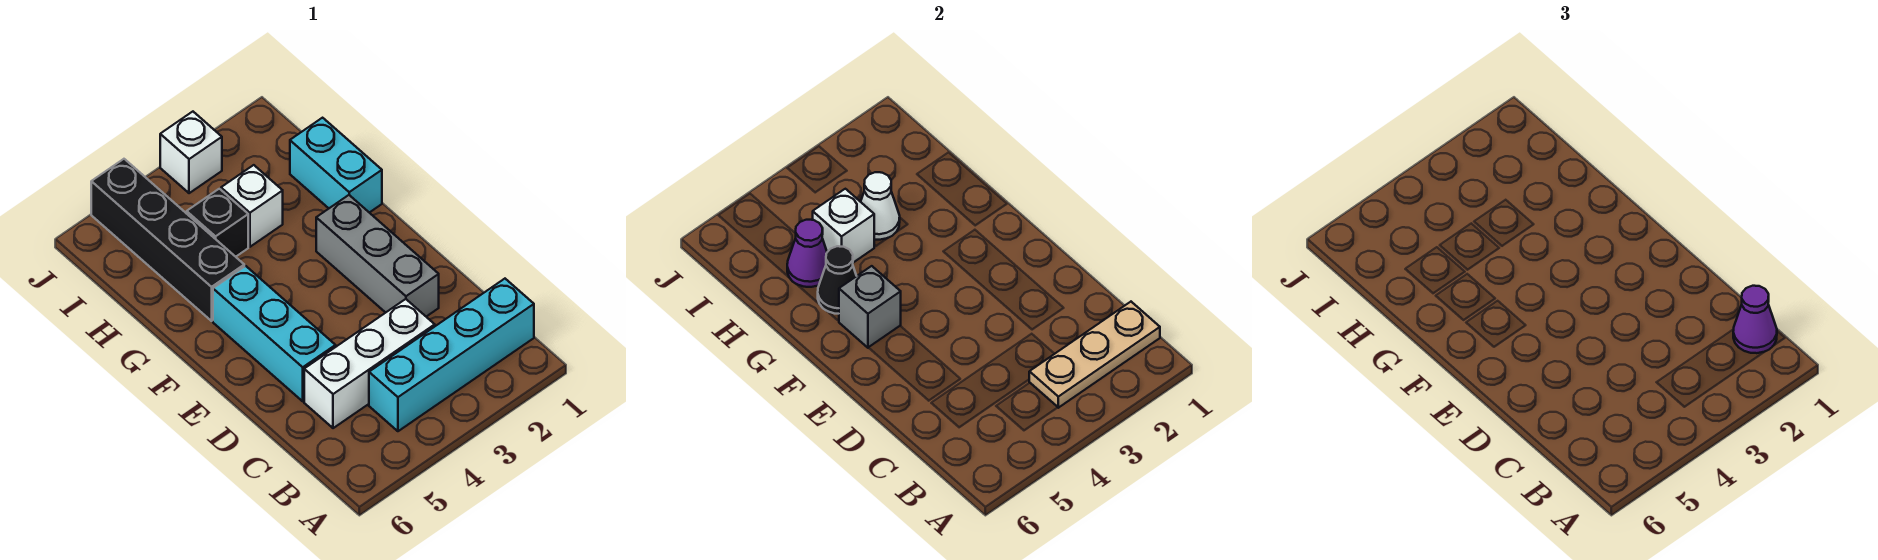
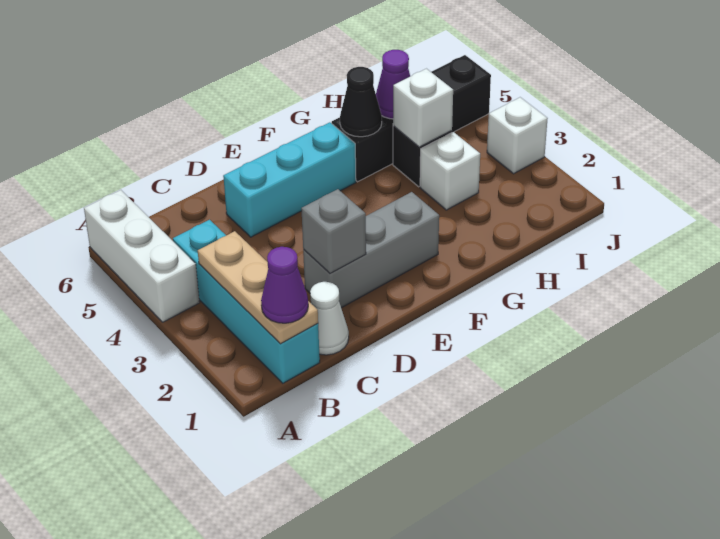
white brick C3:C5 level 1 -> white brick A4:A6 level 1
grey brick F5 level 2 -> grey brick D2 level 2
cyan brick G1:H1 level 1 -> none
white cone H3 level 2 -> white cone C1 level 1

